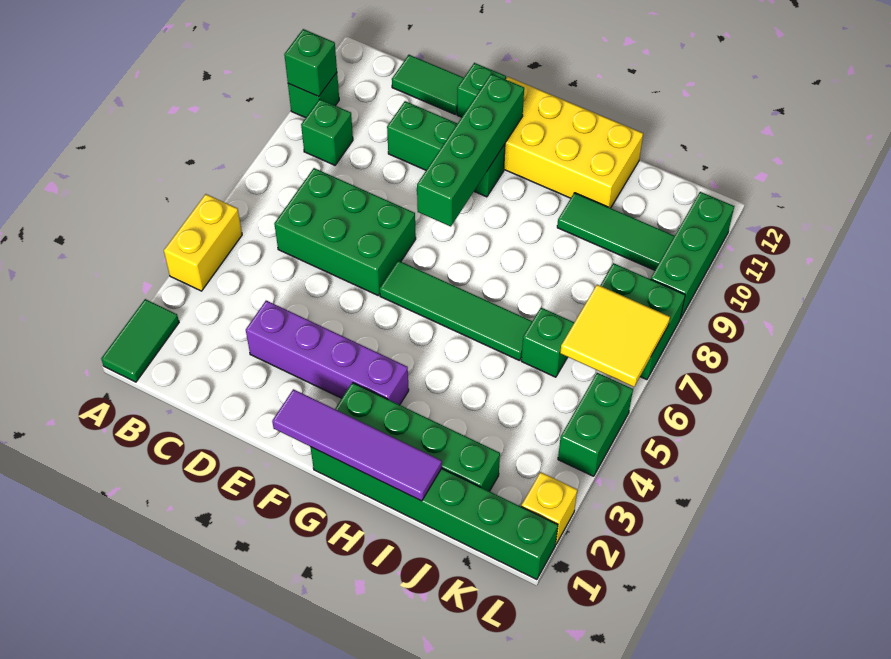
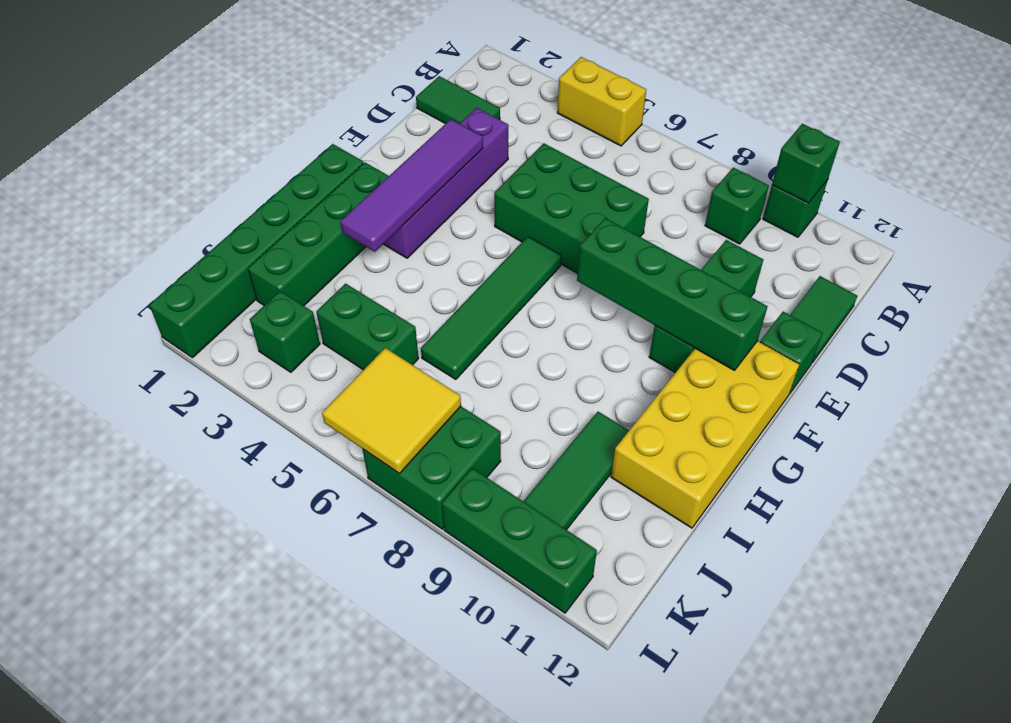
green tile A1:A2 level 1 -> green tile C1:C2 level 1
green brick C6:E7 level 1 -> green brick D5:E7 level 1
purple tile F1:I1 level 2 -> purple tile E3:H3 level 2
green brick J6 level 1 -> green brick K3 level 1
yellow brick L2 level 1 -> none
green brick L4:L5 level 1 -> green brick J4:J5 level 1

